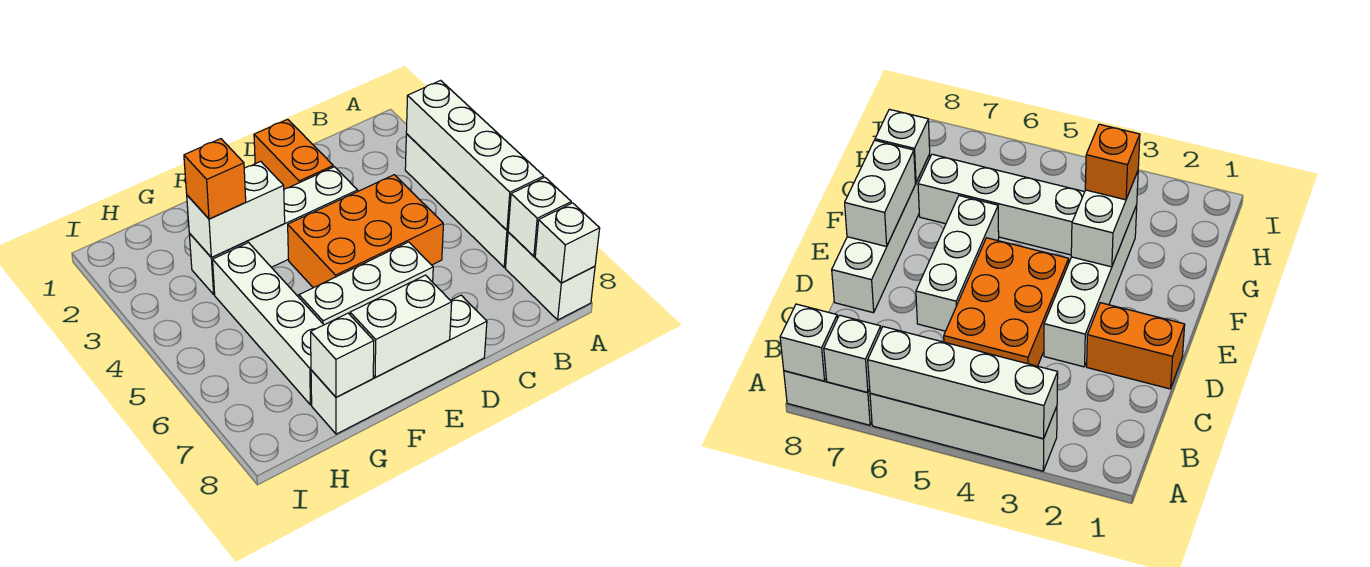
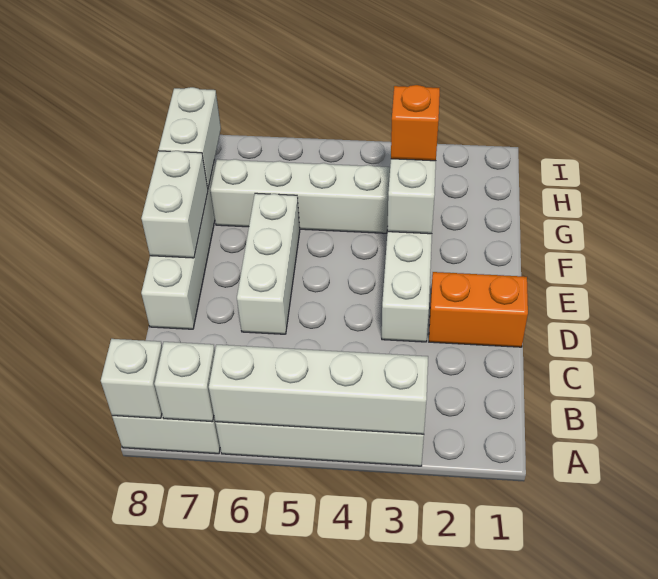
orange brick C4:E5 level 1 -> none
white brick G8 level 2 -> white brick G8:H8 level 2

